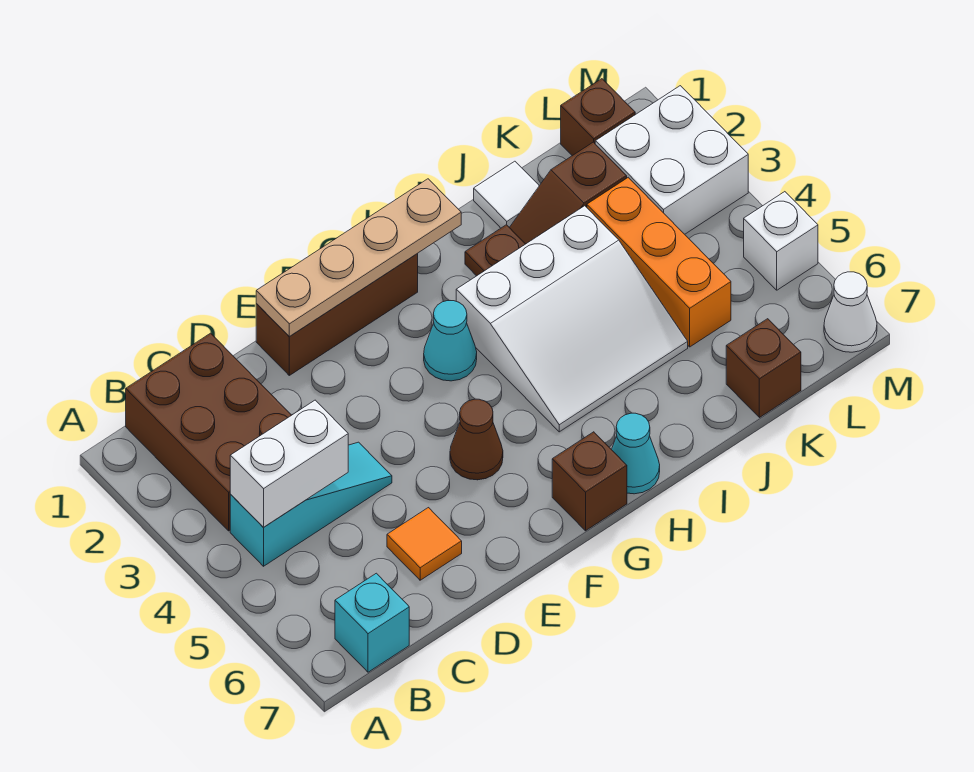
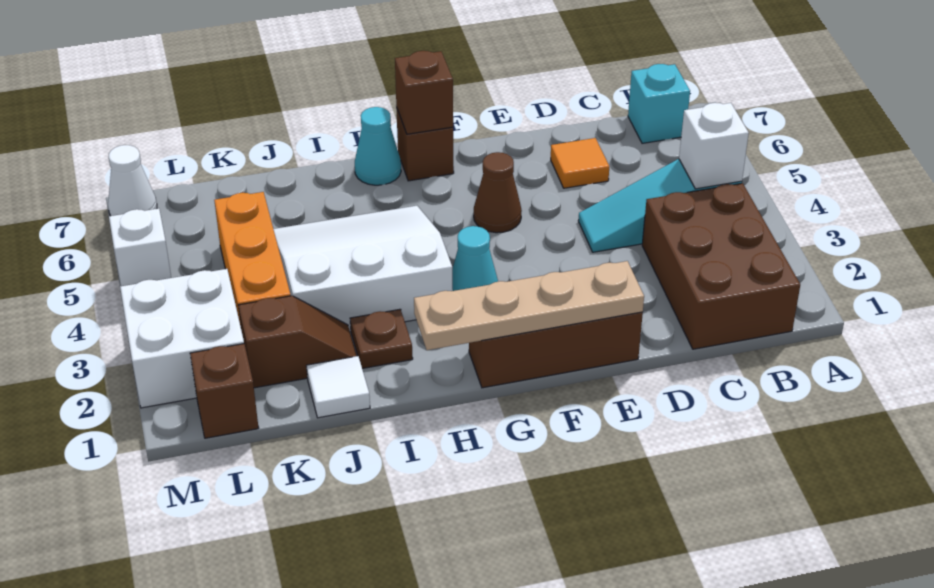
white brick B4:C4 level 2 -> white brick B4 level 2
brown brick K7 level 1 -> brown brick G7 level 2

